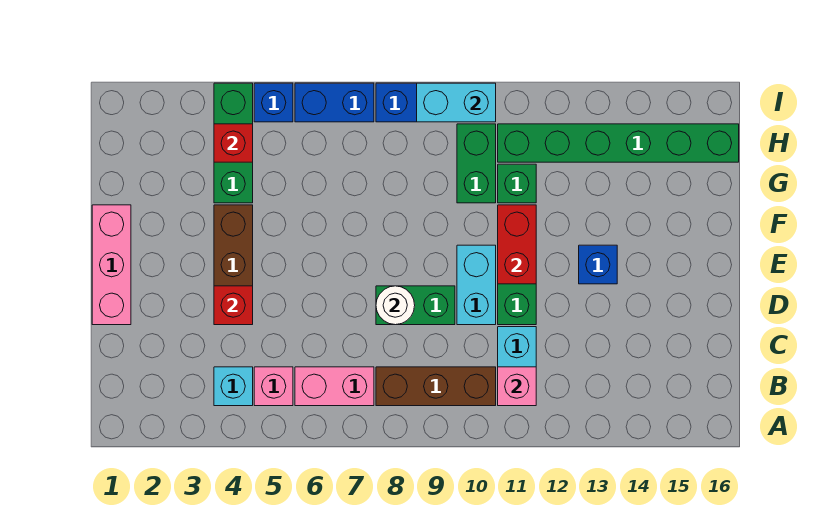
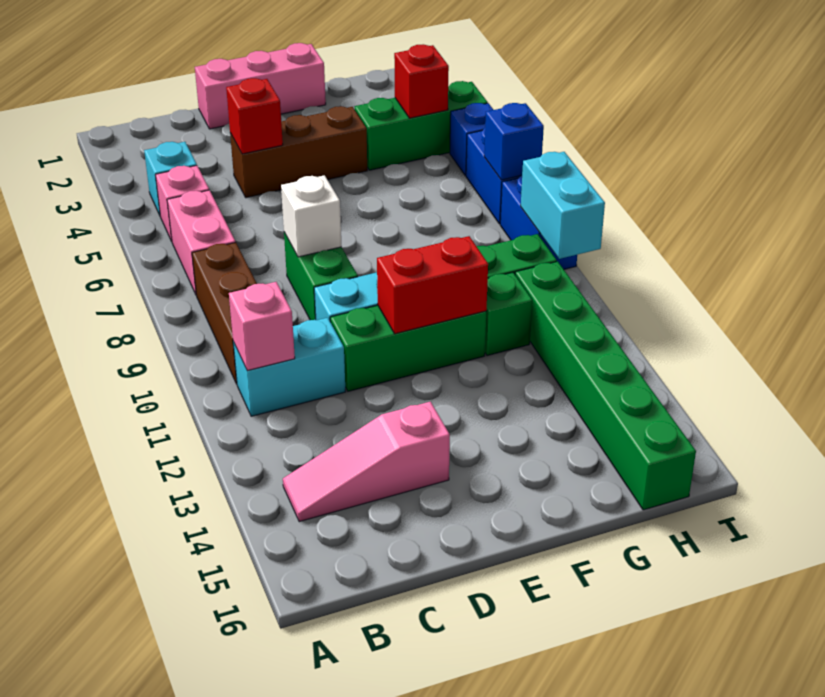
none -> pink slope B14:D14 level 1 top D
white round brick D8 level 2 -> white brick D8 level 2
blue brick E13 level 1 -> blue brick I7 level 2

